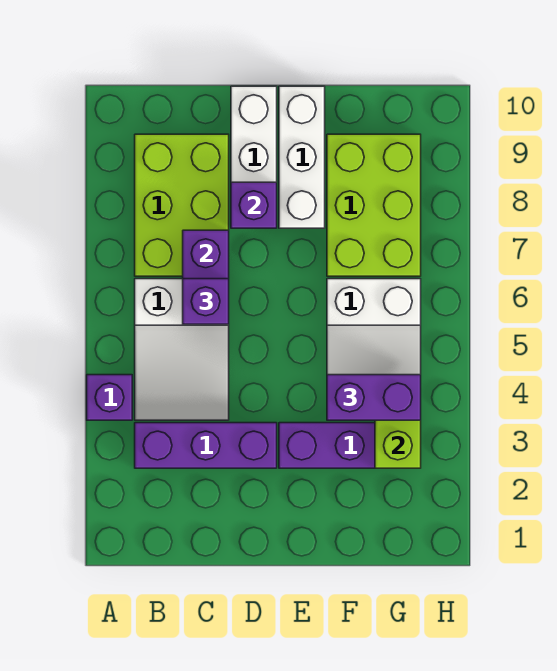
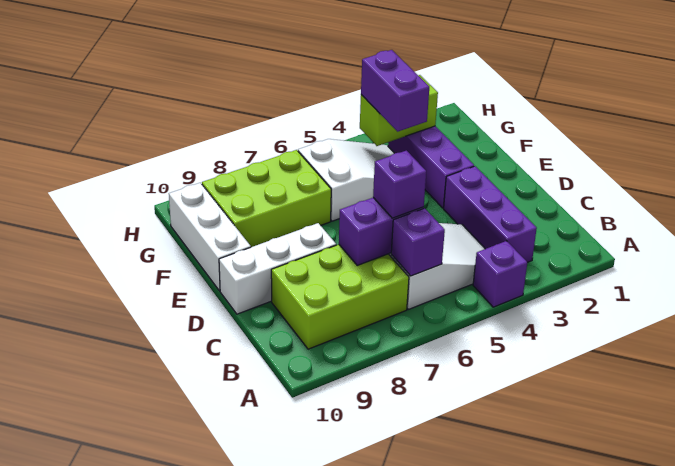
purple brick D8 level 2 -> purple brick B6 level 2
white brick E8:E10 level 1 -> white brick E10:G10 level 1

